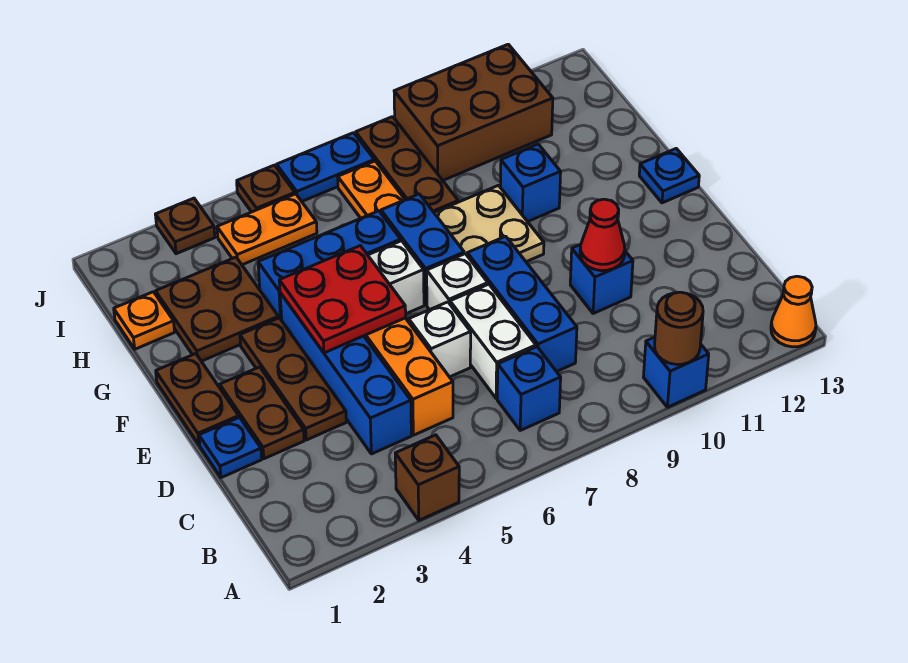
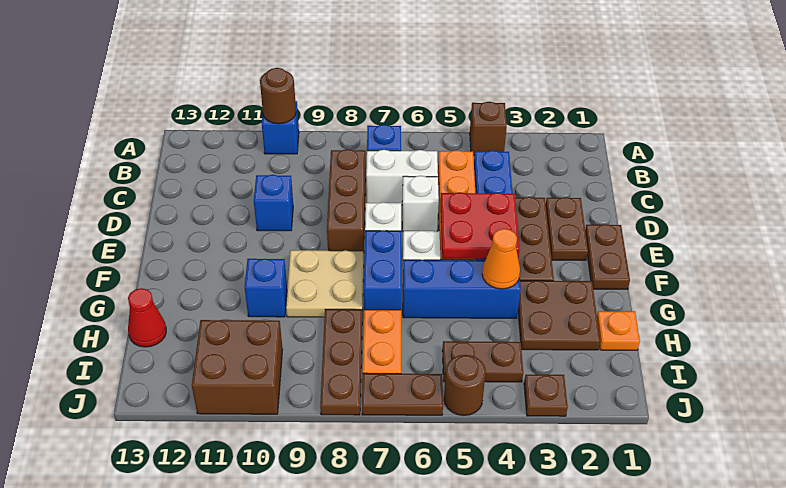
orange cone A13 level 1 -> orange cone G4 level 2
white brick C7:D7 level 1 -> white brick C6:C7 level 1
blue brick C8:E8 level 1 -> brown brick C8:E8 level 1
blue plate D1 level 1 -> none
red cone D10 level 2 -> red cone H13 level 1
blue plate F13 level 1 -> none
orange plate I4:I5 level 1 -> brown plate I4:I5 level 1
brown brick I9:J11 level 1 -> brown brick I10:J11 level 1
brown plate J5 level 1 -> brown round brick J5 level 1
blue plate J6:J7 level 1 -> brown plate J6:J7 level 1

